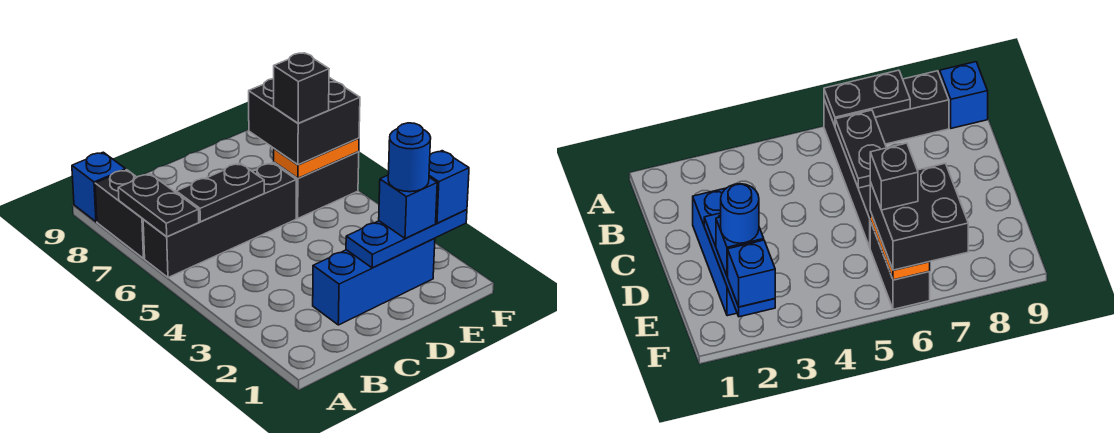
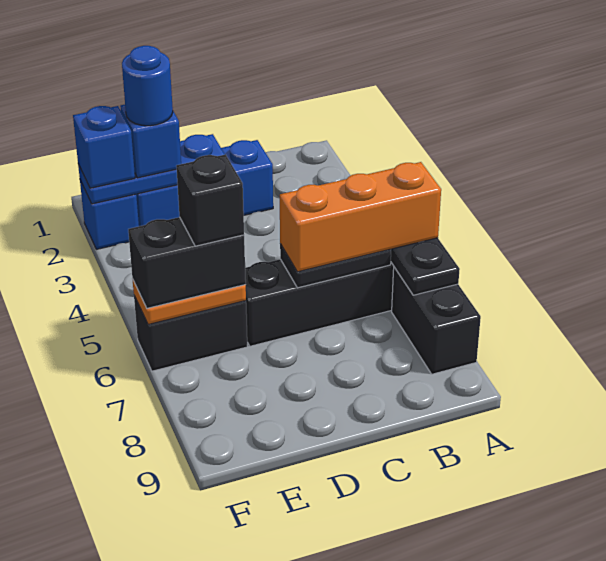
none -> orange brick A6:C6 level 3
blue brick A9 level 1 -> blue brick F2 level 1
black brick E6:F7 level 3 -> black brick E6:F6 level 3

